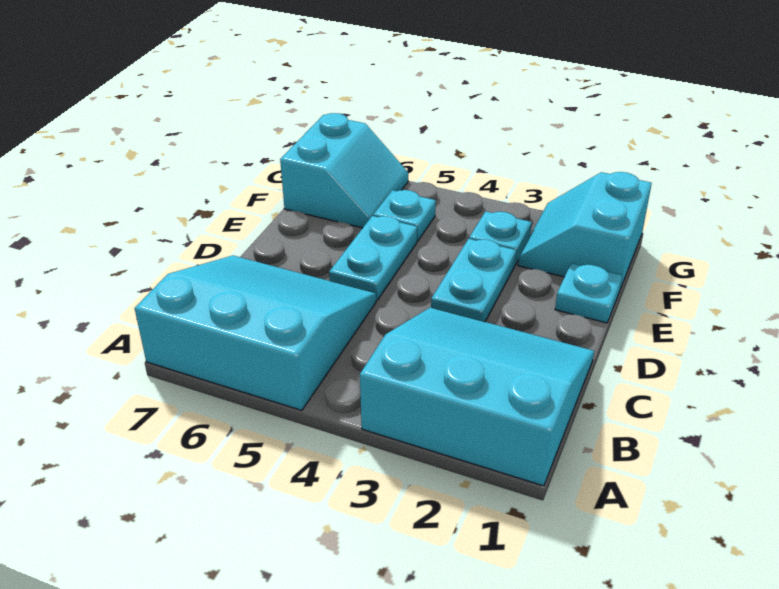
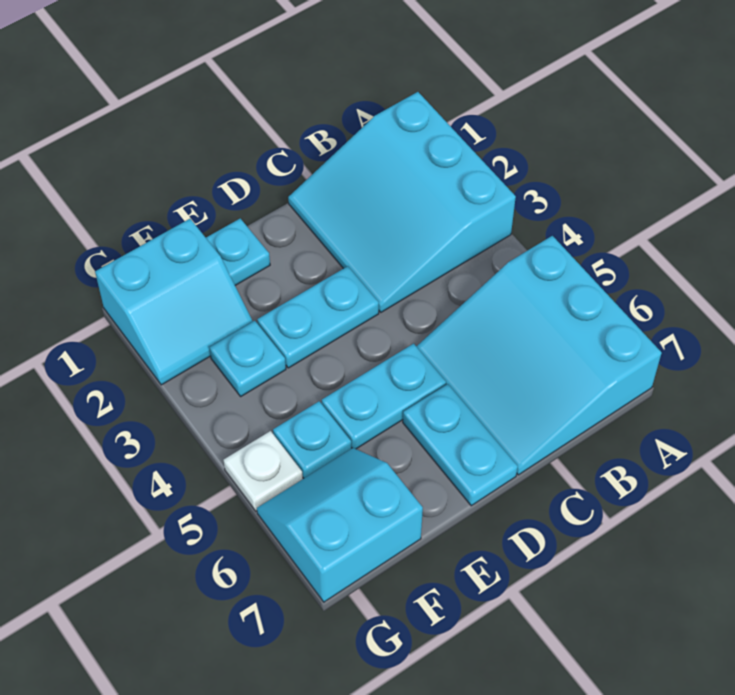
none -> cyan plate D6:D7 level 1
none -> white plate G5 level 1

